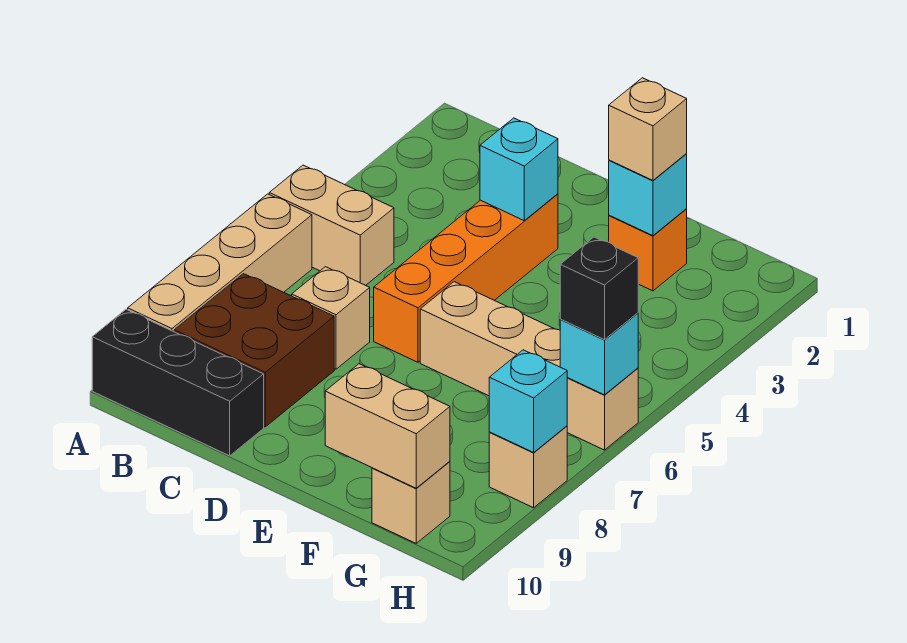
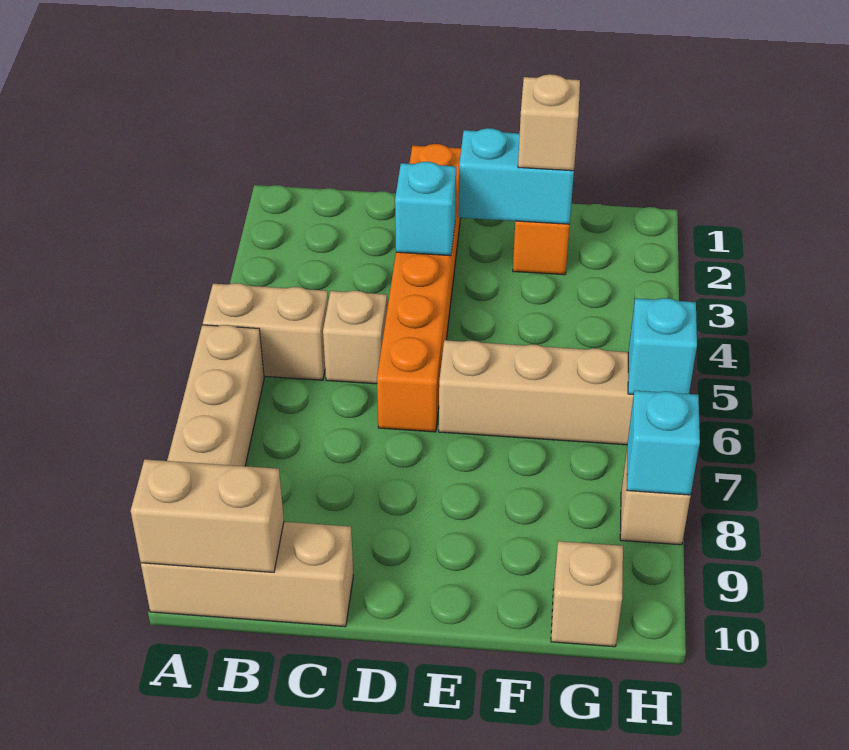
black brick A10:C10 level 1 -> tan brick A10:C10 level 1
brown brick B8:C9 level 1 -> none
tan brick C7 level 1 -> tan brick C5 level 1
orange brick D3:D6 level 1 -> orange brick D1:D6 level 1
cyan brick F2 level 2 -> cyan brick E2:F2 level 2
tan brick F10:G10 level 2 -> tan brick A10:B10 level 2
black brick H6 level 3 -> none

